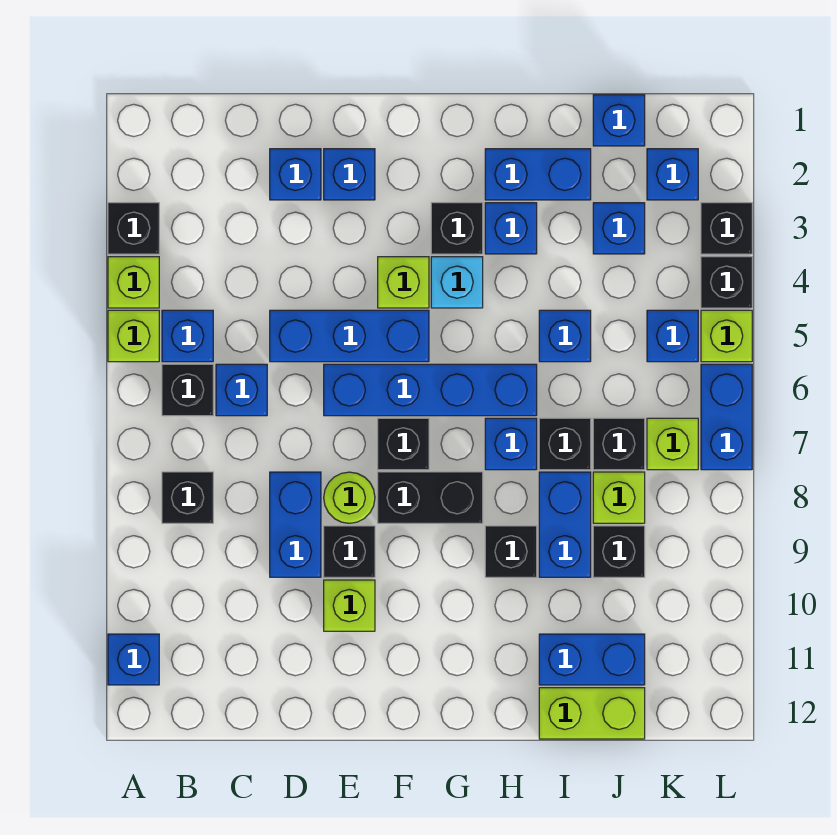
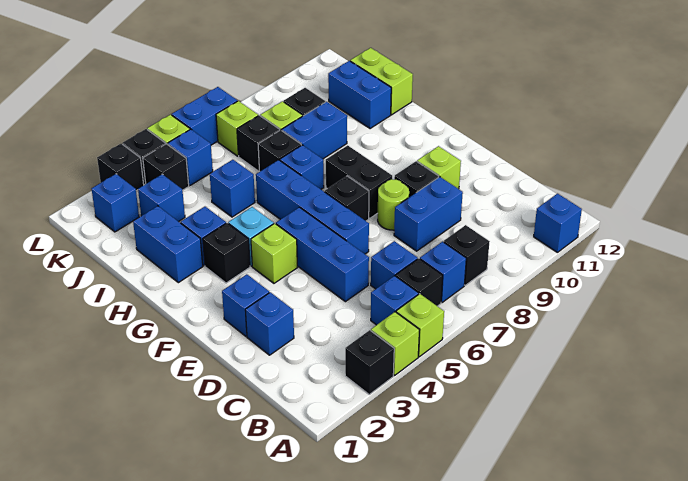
black brick H9 level 1 -> black brick K4 level 1
blue brick J1 level 1 -> blue brick B7 level 1

